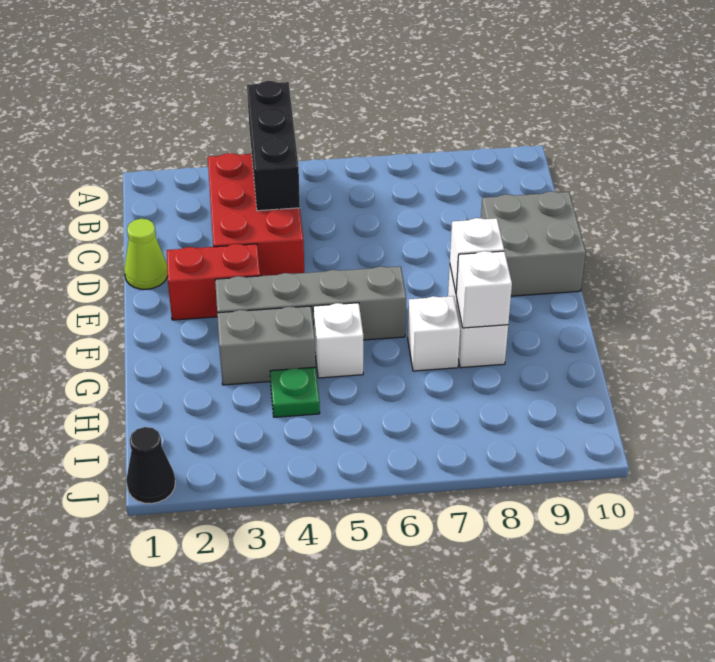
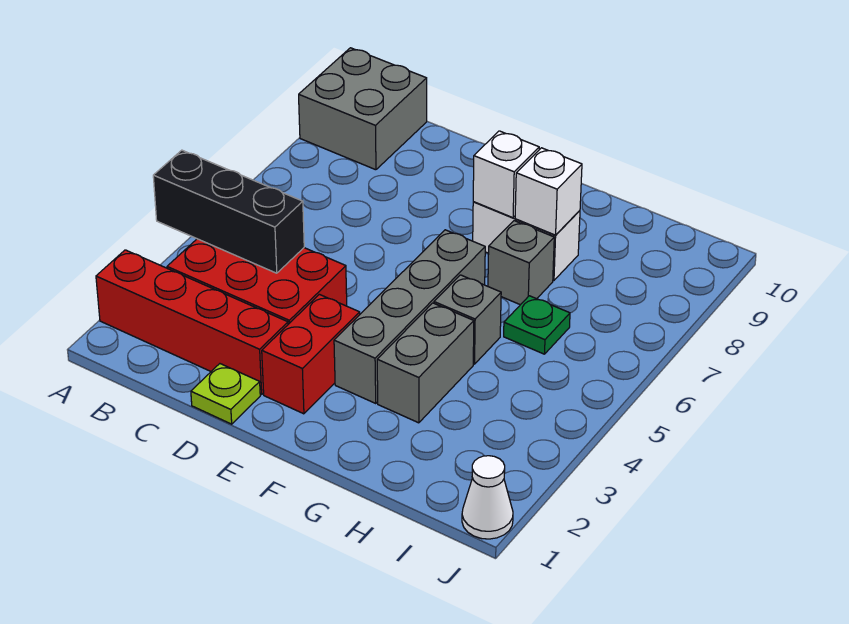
none -> red brick A2:D2 level 1
lime cone D1 level 1 -> lime plate D1 level 1
grey brick D9:E10 level 1 -> grey brick A9:B10 level 1
white brick G5 level 1 -> grey brick G5 level 1
white brick G7 level 1 -> grey brick G7 level 1
green plate H4 level 1 -> green plate H6 level 1
black cone J1 level 1 -> white cone J1 level 1

